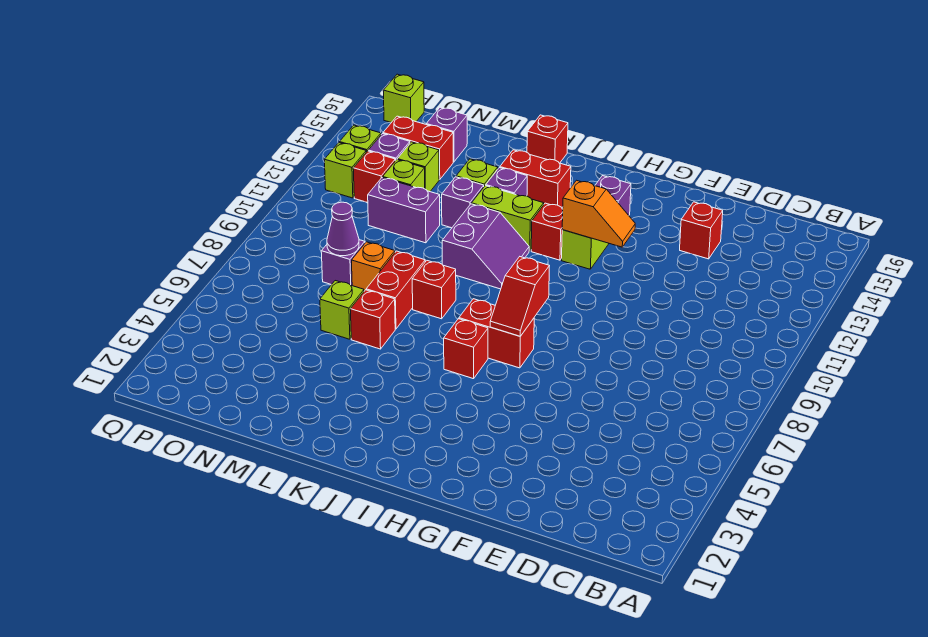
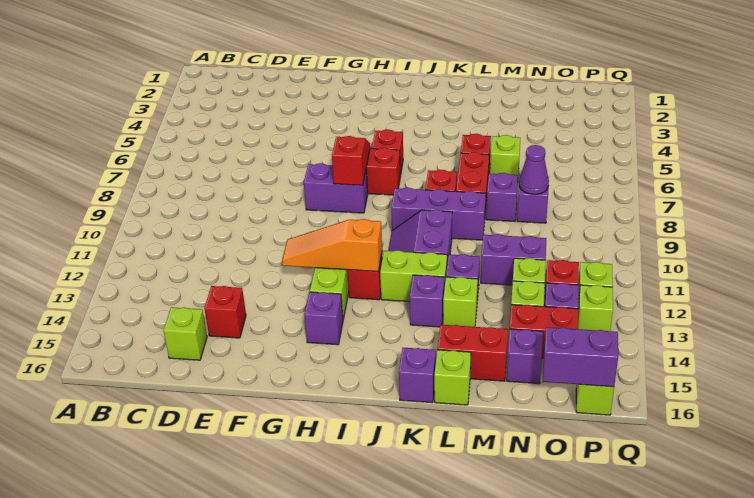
none -> lime brick D15 level 1
none -> purple brick G8:H8 level 1
orange slope G12:H12 level 2 top H -> orange slope G12:I12 level 2 top I
none -> purple brick J9:L9 level 1
red brick J14:K14 level 1 -> red brick L15:M15 level 1
red brick K16 level 1 -> purple brick K16 level 1
none -> lime brick L16 level 1
orange brick M8 level 1 -> purple brick M8 level 1
none -> purple brick O16:P16 level 2

